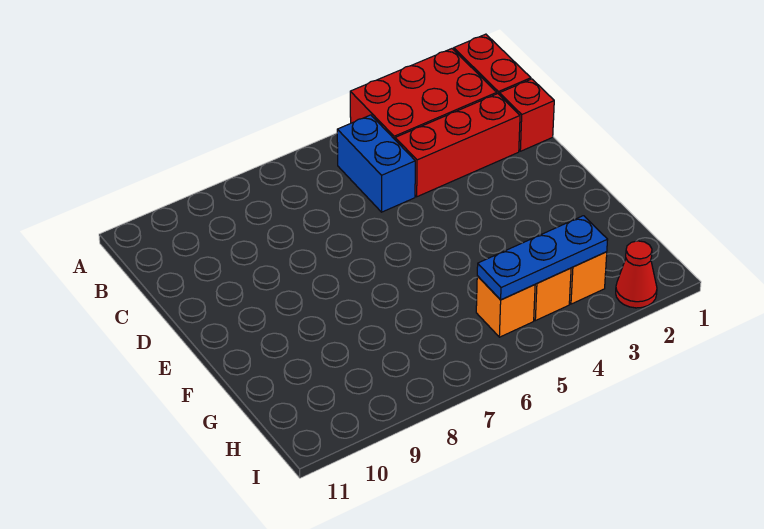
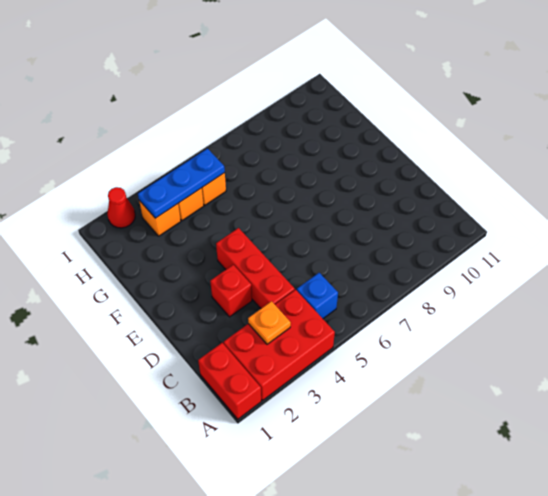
none -> orange plate B3 level 2
blue brick B5:C5 level 1 -> blue brick B5 level 1
red brick C1 level 1 -> red brick D3 level 1
red brick C2:C4 level 1 -> red brick C4:E4 level 1

